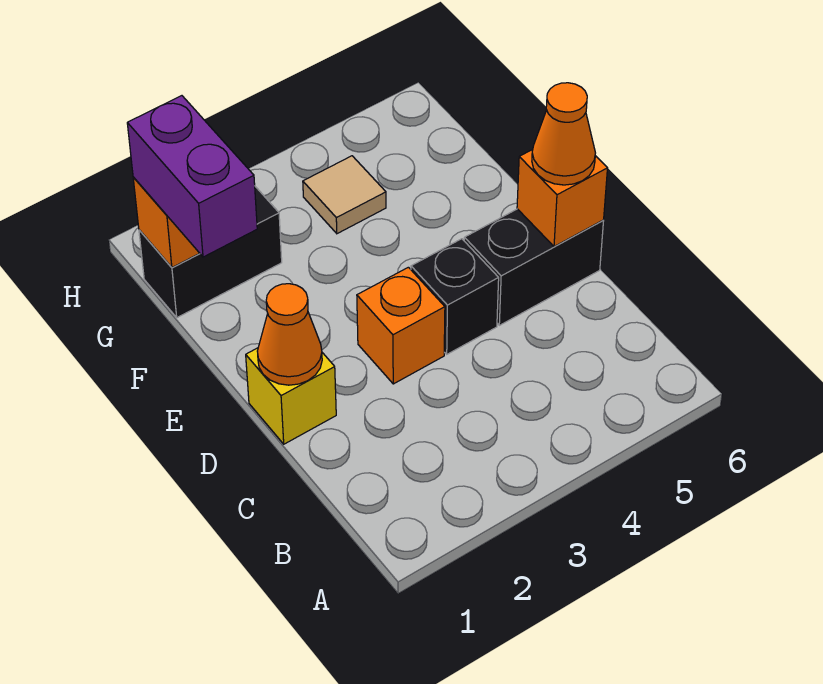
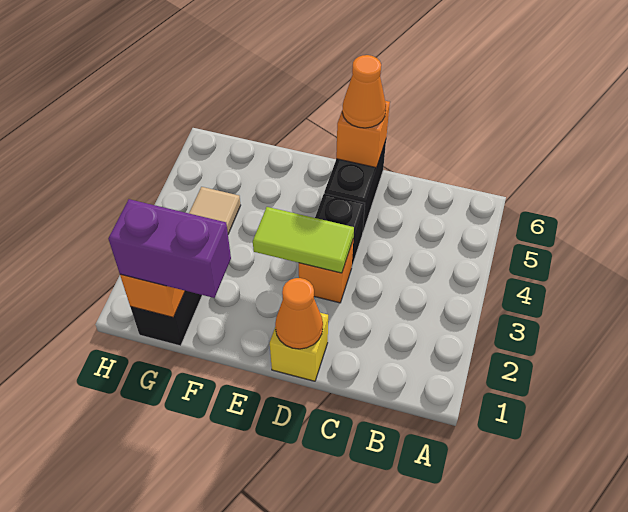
none -> lime tile D3:E3 level 2

